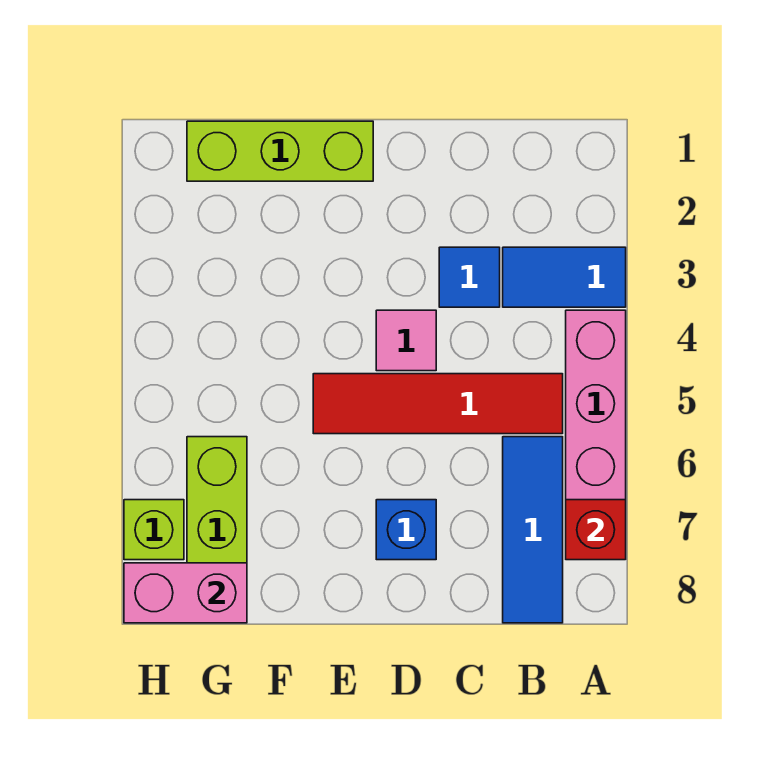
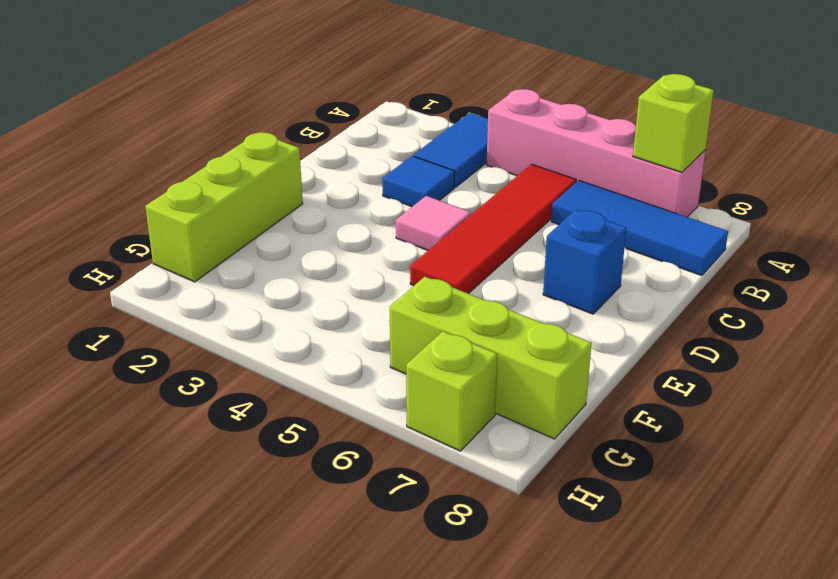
red brick A7 level 2 -> lime brick A7 level 2
pink brick G8:H8 level 2 -> none

